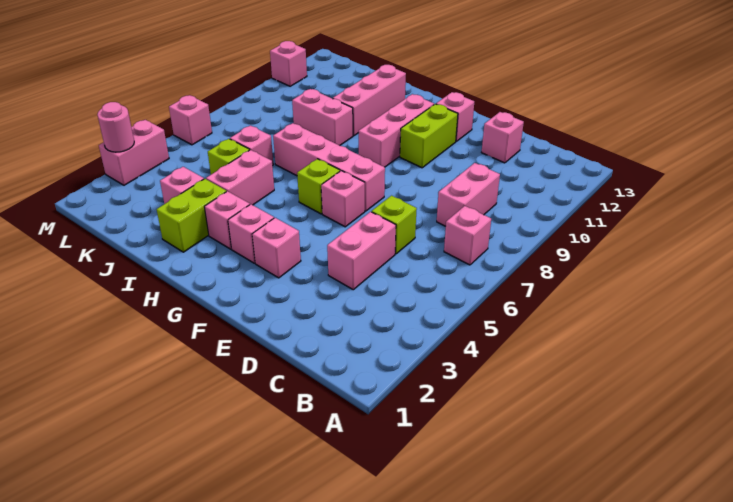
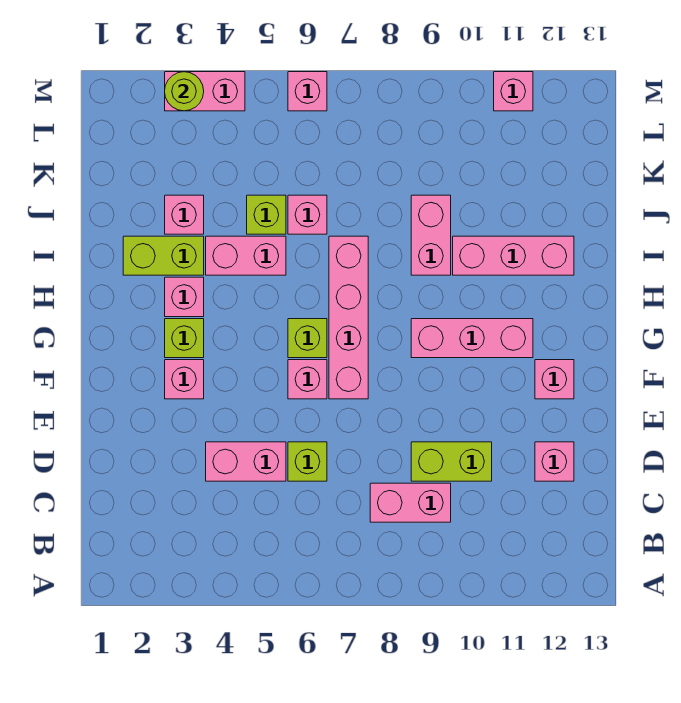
pink brick B7 level 1 -> none
lime brick F10:F11 level 1 -> lime brick D9:D10 level 1
pink brick G3 level 1 -> lime brick G3 level 1
pink round brick M3 level 2 -> lime round brick M3 level 2

